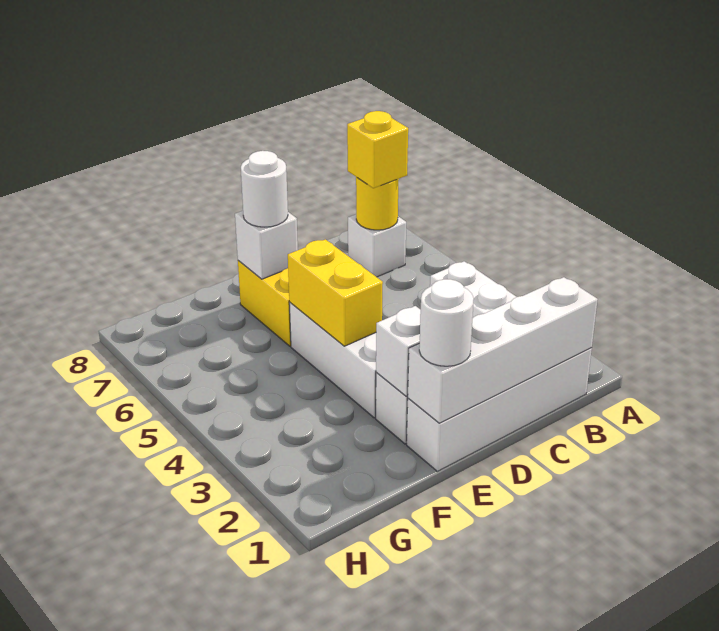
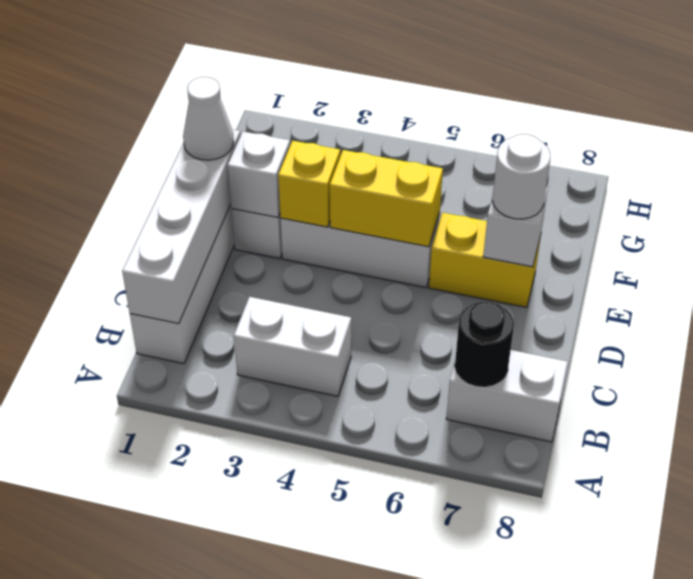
white brick B7 level 1 -> white brick B7:B8 level 1
yellow round brick B7 level 2 -> black round brick B7 level 2
yellow brick B7 level 3 -> yellow brick E3 level 2
white round brick E1 level 3 -> white cone E1 level 3

